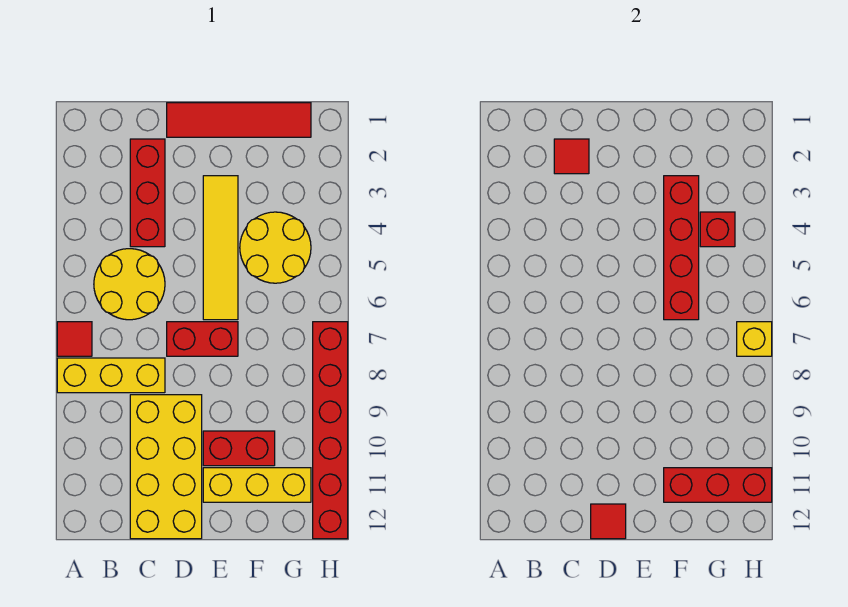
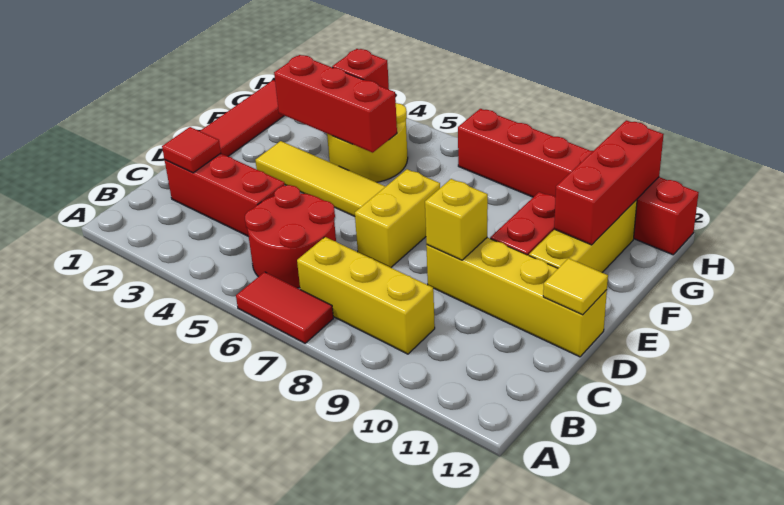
red tile A7 level 1 -> red tile A6:A7 level 1
yellow brick A8:C8 level 1 -> yellow brick B7:B9 level 1
yellow round brick B5:C6 level 1 -> red round brick B5:C6 level 1
yellow brick C9:D12 level 1 -> yellow brick D9:D12 level 1
red brick D7:E7 level 1 -> yellow brick D7:E7 level 1
red tile D12 level 2 -> yellow tile D12 level 2
red brick F3:F6 level 2 -> red brick F3:F5 level 2
yellow brick H7 level 2 -> yellow brick D9 level 2

